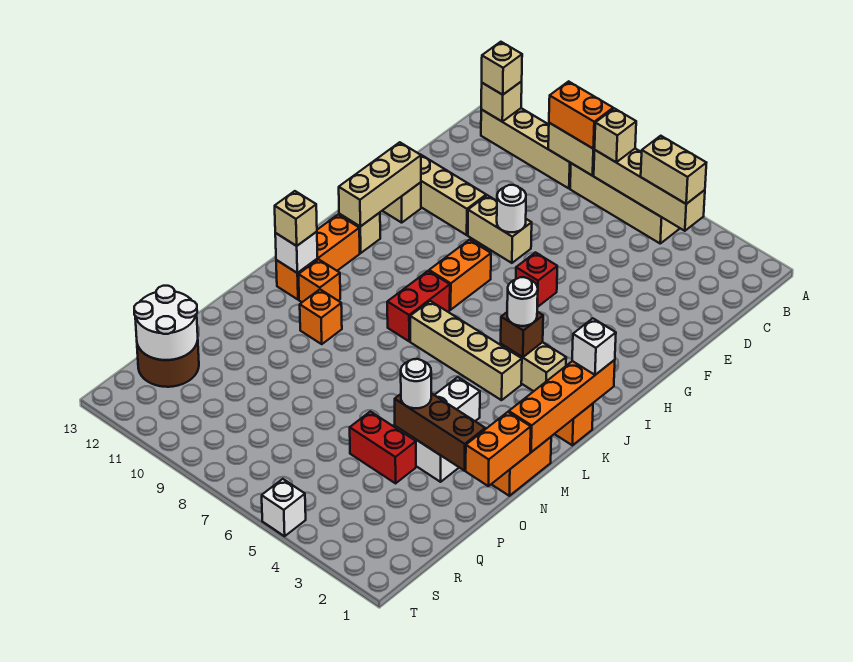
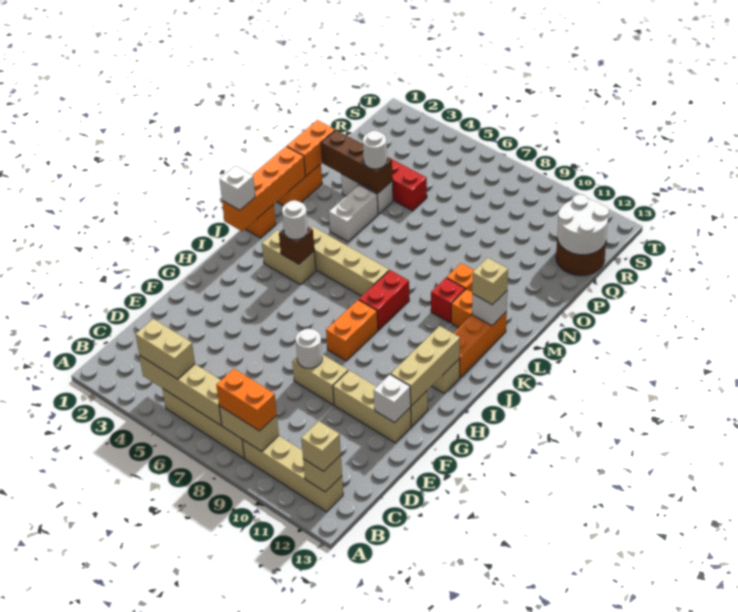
tan brick B7 level 3 -> none
red brick G6 level 1 -> red brick L10 level 1
white brick T5 level 1 -> white brick F12 level 2

